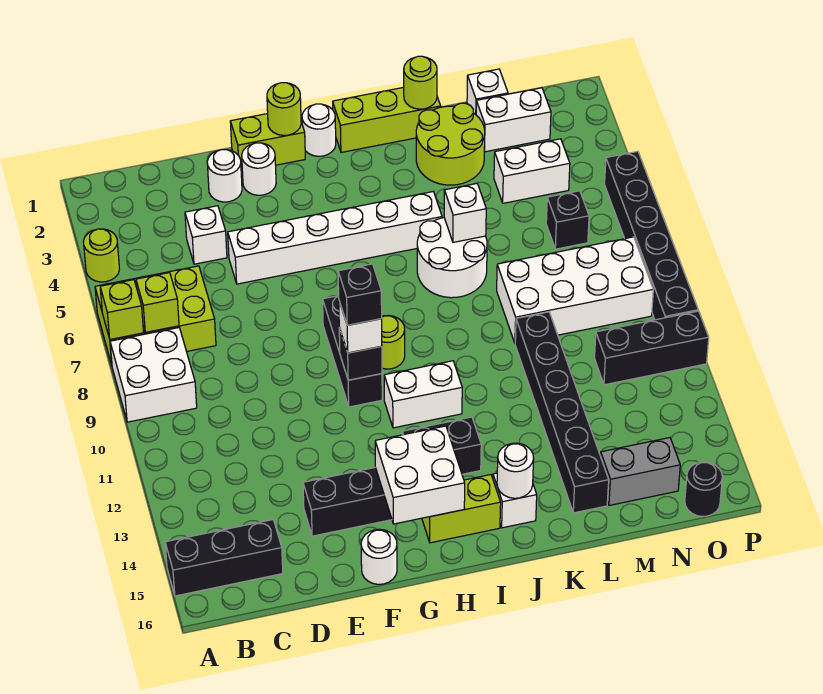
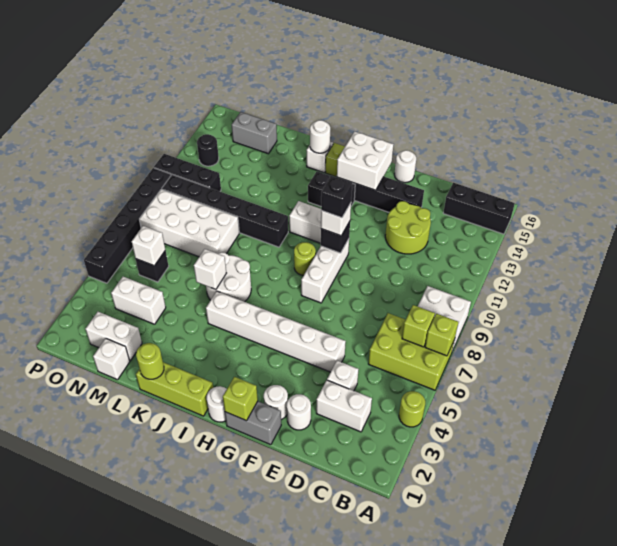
none -> white brick C3:D3 level 1
lime brick F1:G1 level 1 -> grey brick F1:G1 level 1
lime round brick G1 level 2 -> lime brick G1 level 2
black brick G8:G10 level 1 -> white brick G8:G10 level 1
lime round brick K2:L3 level 1 -> lime round brick D12:E13 level 1
black brick L10:L15 level 1 -> black brick J10:O10 level 1
none -> white brick N6 level 2
black round brick O16 level 1 -> black round brick O13 level 1

